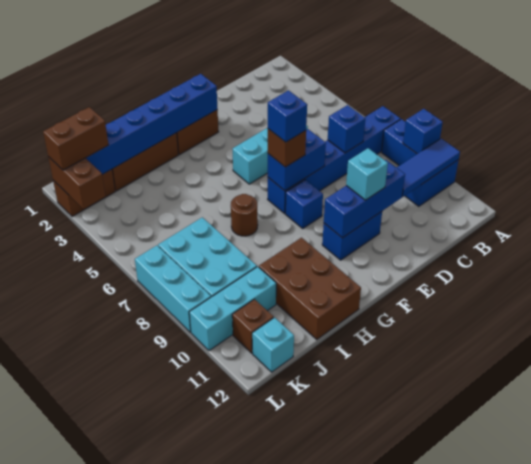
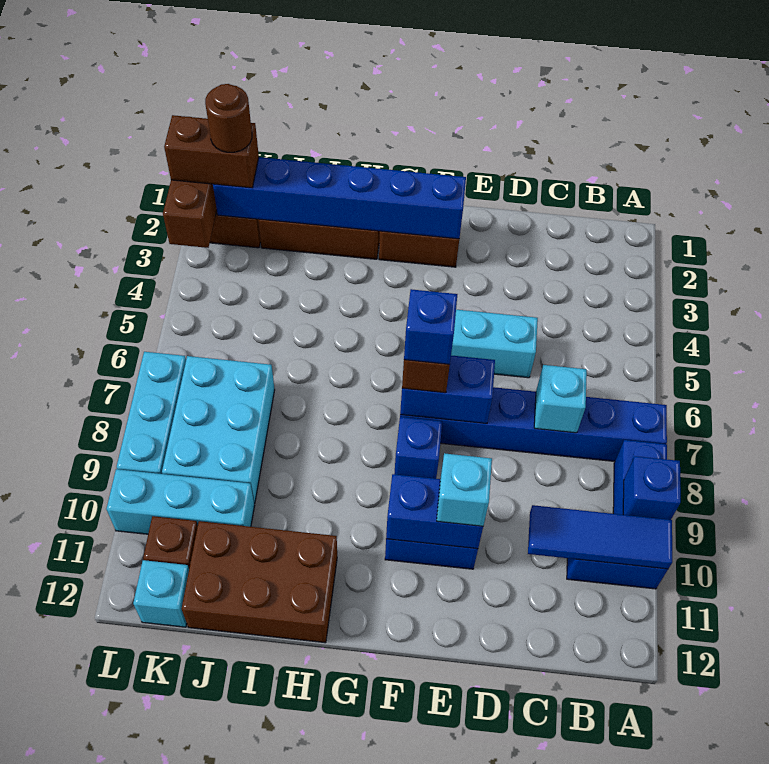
blue brick C7 level 2 -> cyan brick C7 level 2
blue brick D10:F10 level 2 -> blue brick E10:F10 level 2
brown round brick H7 level 1 -> brown round brick K2 level 4
brown brick H10:I12 level 1 -> brown brick H11:J12 level 1

